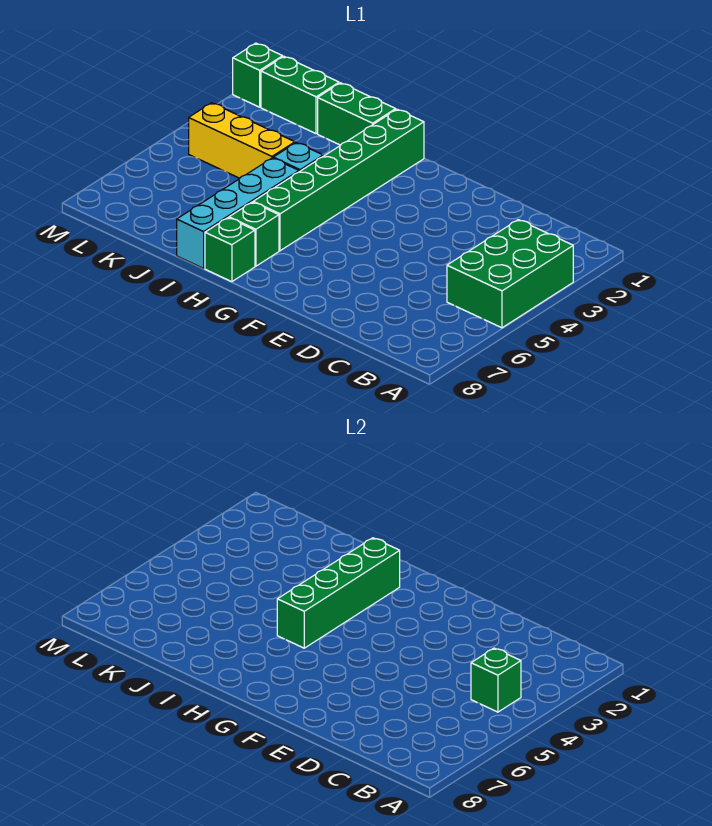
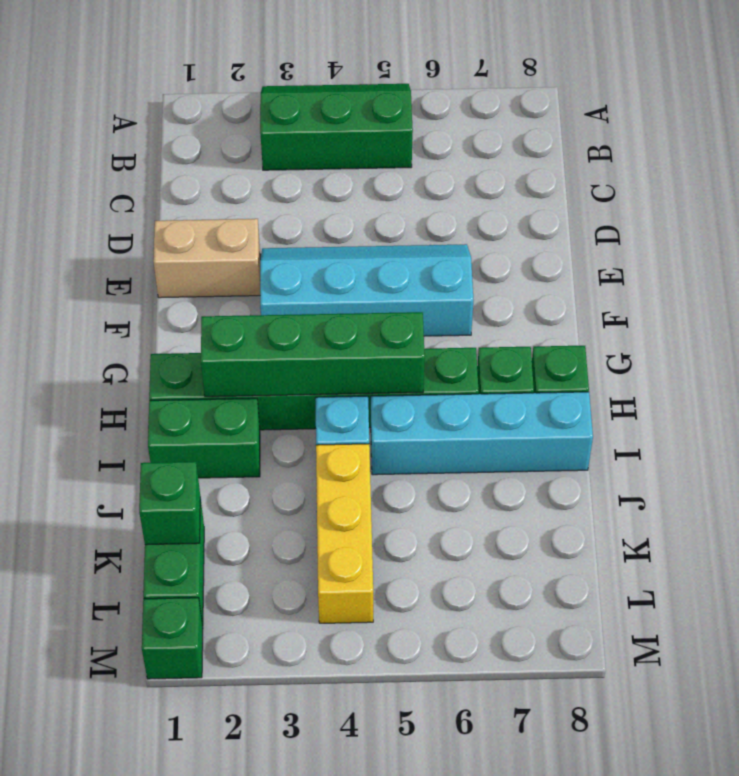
green brick A3:B5 level 1 -> green slope A3:B5 level 1 top B
green brick B4 level 2 -> green brick K1 level 2
none -> tan brick E1:E2 level 1
none -> cyan slope E3:F6 level 1 top F
green brick I1:J1 level 1 -> green brick I1:I2 level 1

